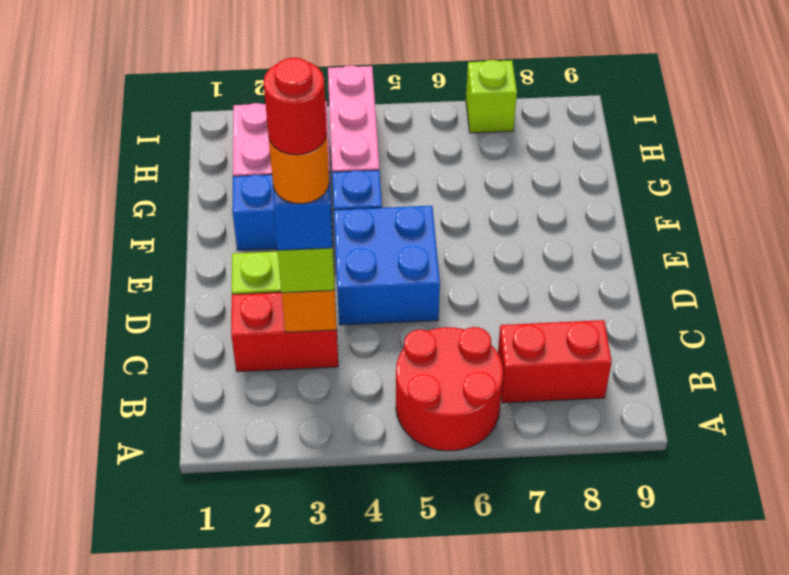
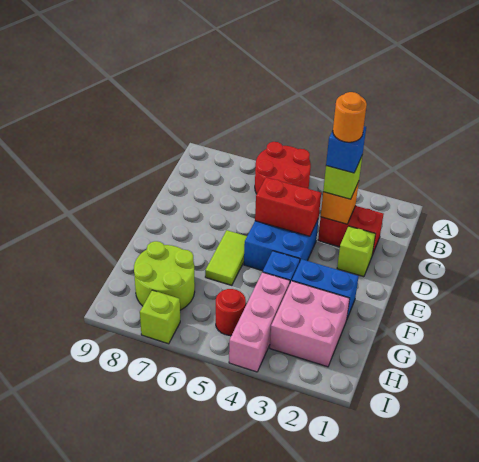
red brick B7:B8 level 1 -> red brick D4:D5 level 2
red round brick C3 level 6 -> red round brick H5 level 1
none -> lime tile E6:F6 level 1
none -> lime round brick G7:H8 level 1

